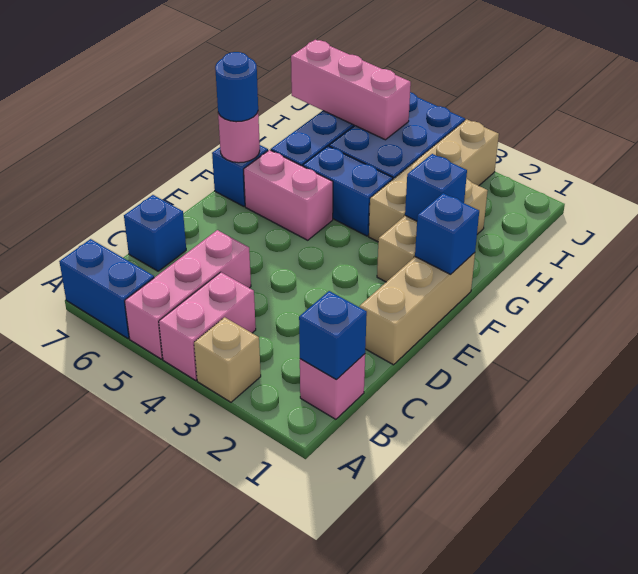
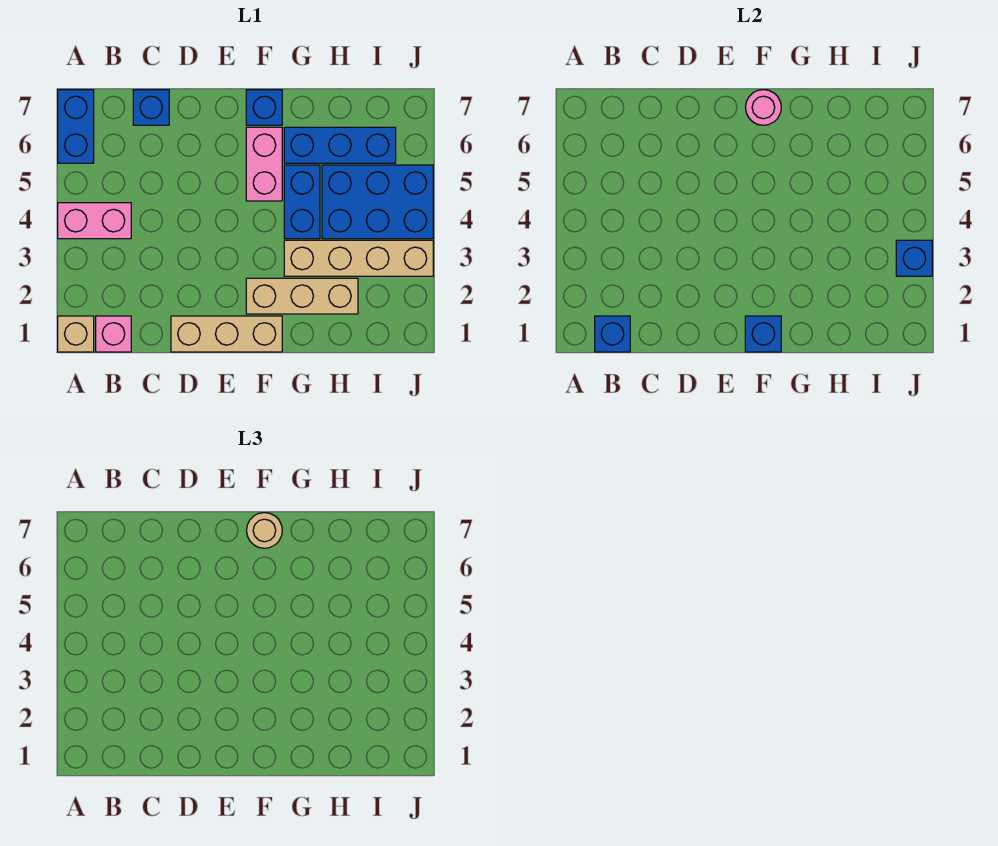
tan brick A3 level 1 -> tan brick A1 level 1
pink brick A5:C5 level 1 -> none
blue round brick F7 level 3 -> tan round brick F7 level 3
blue brick G2 level 2 -> blue brick J3 level 2
pink brick I5:I7 level 2 -> none

